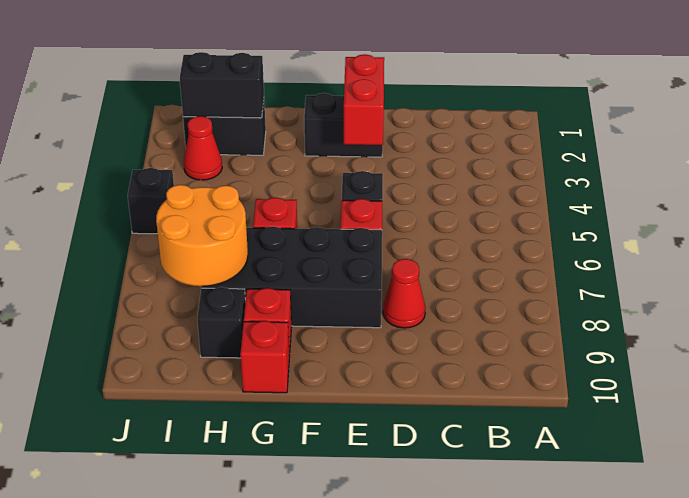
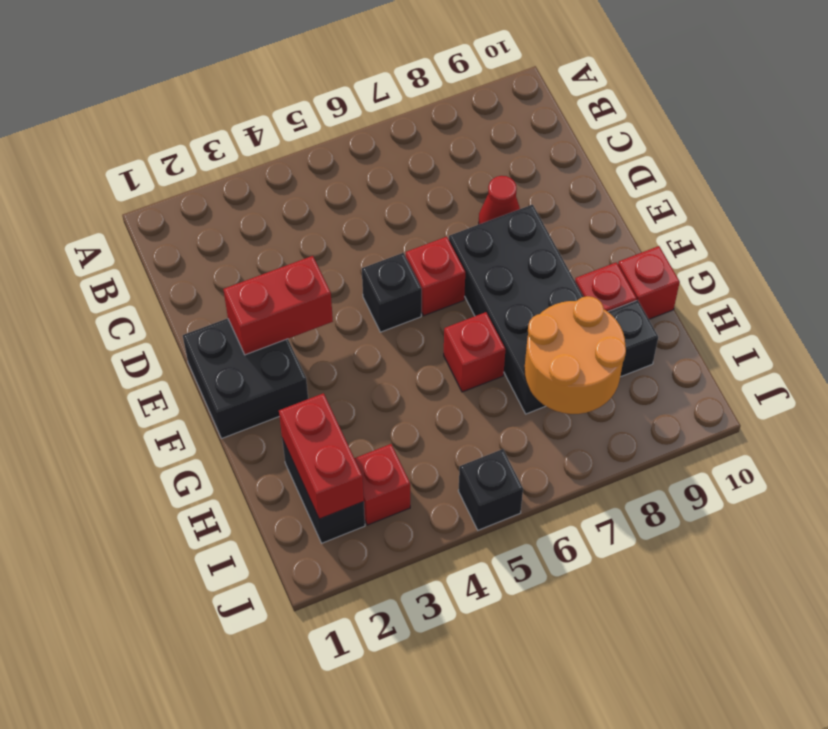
black brick E2:F2 level 1 -> black brick E1:F2 level 1
black brick H2:I2 level 2 -> red brick H2:I2 level 2
red cone I3 level 1 -> red brick I3 level 1

